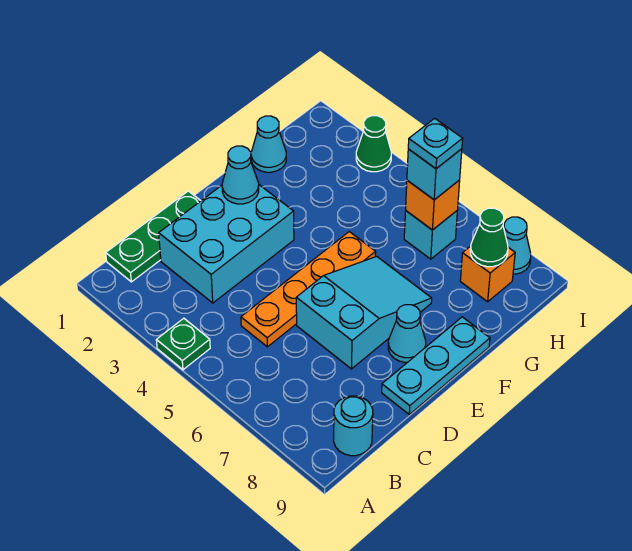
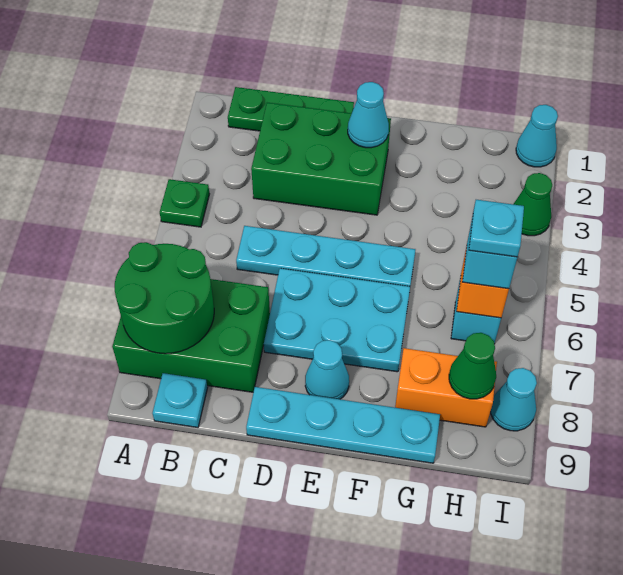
none -> green brick A7:C8 level 1
none -> green round brick A7:B8 level 2
cyan round brick B9 level 1 -> cyan plate B9 level 1
cyan brick C2:E3 level 1 -> green brick C2:E3 level 1
orange plate C5:F5 level 1 -> cyan plate C5:F5 level 1
cyan slope D6:F7 level 1 top D -> cyan plate D6:F7 level 1
cyan plate D9:F9 level 1 -> cyan plate D9:G9 level 1
cyan cone G1 level 1 -> cyan cone I1 level 1
orange brick H8 level 1 -> orange brick G8:H8 level 1

